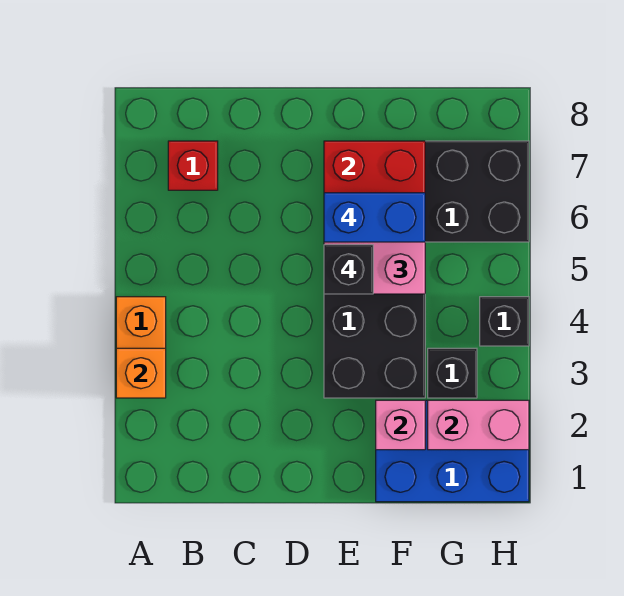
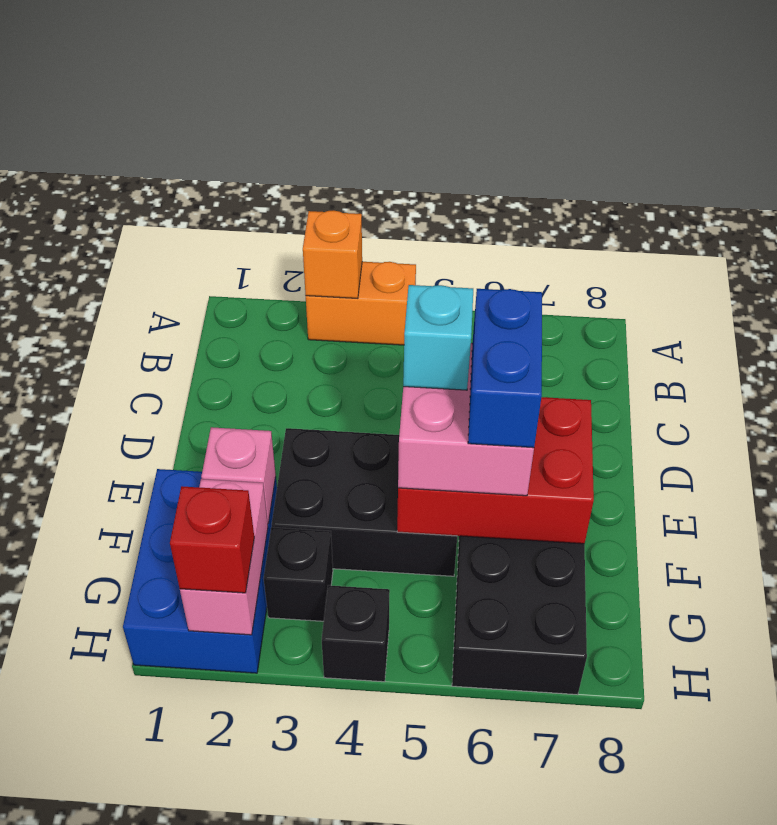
red brick B7 level 1 -> red brick H2 level 3
black brick E5 level 4 -> cyan brick E5 level 4

